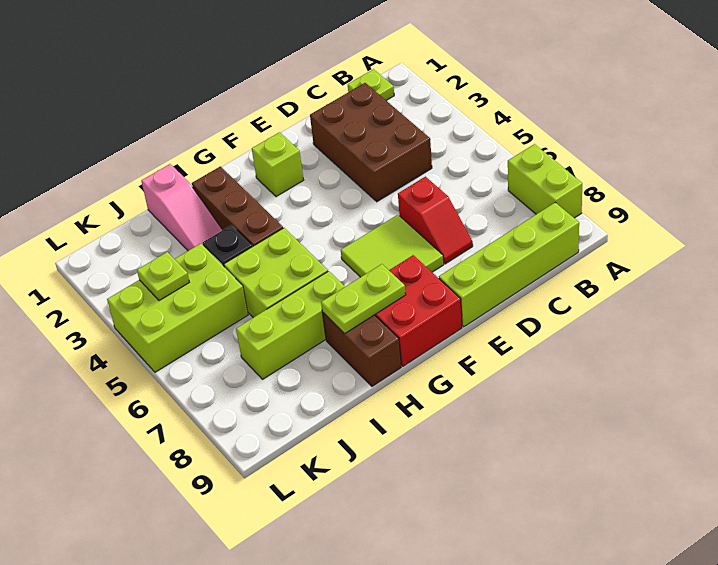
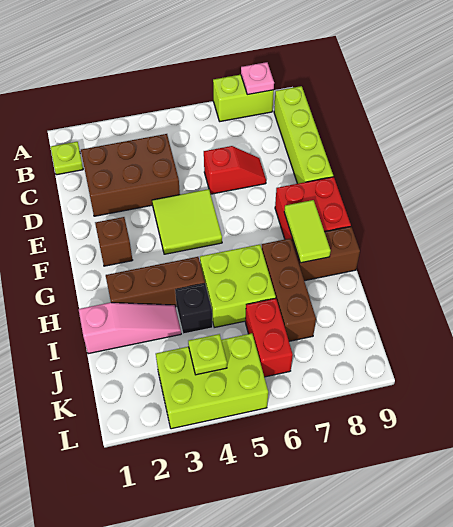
none -> pink plate A8 level 2
lime tile E6:F7 level 1 -> lime tile E4:F5 level 1
lime brick F2 level 1 -> brown brick F2 level 1
lime plate G8:H8 level 2 -> lime tile G8:H8 level 2
lime brick H7:J7 level 1 -> brown brick H7:J7 level 1
lime brick J4:L5 level 1 -> lime brick K3:L5 level 1
none -> red brick J6:K6 level 1

